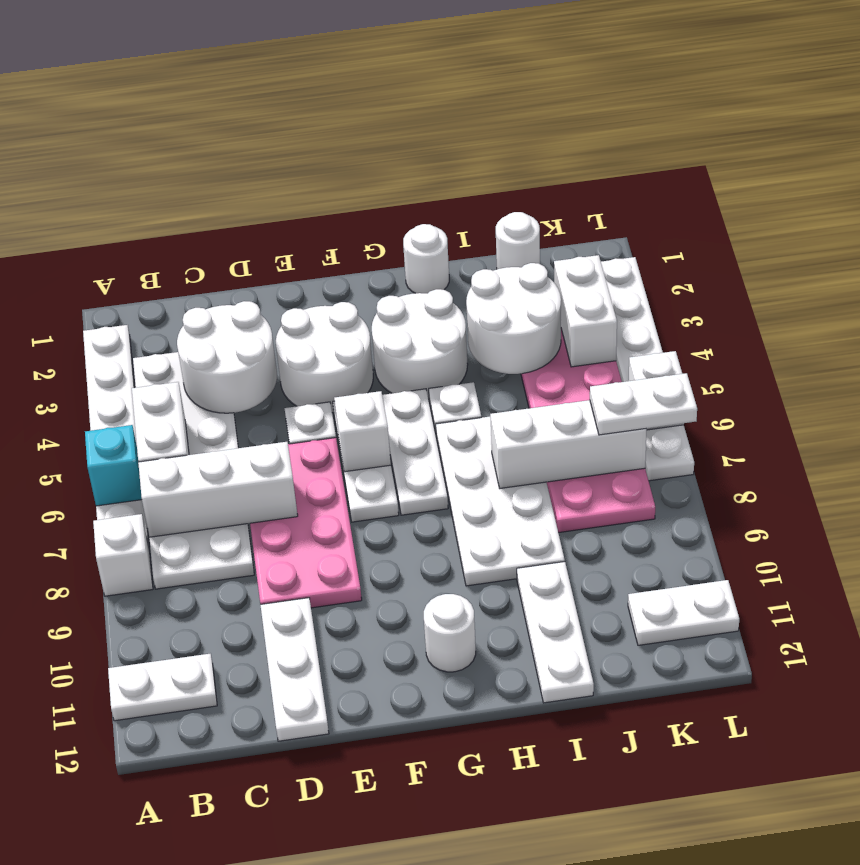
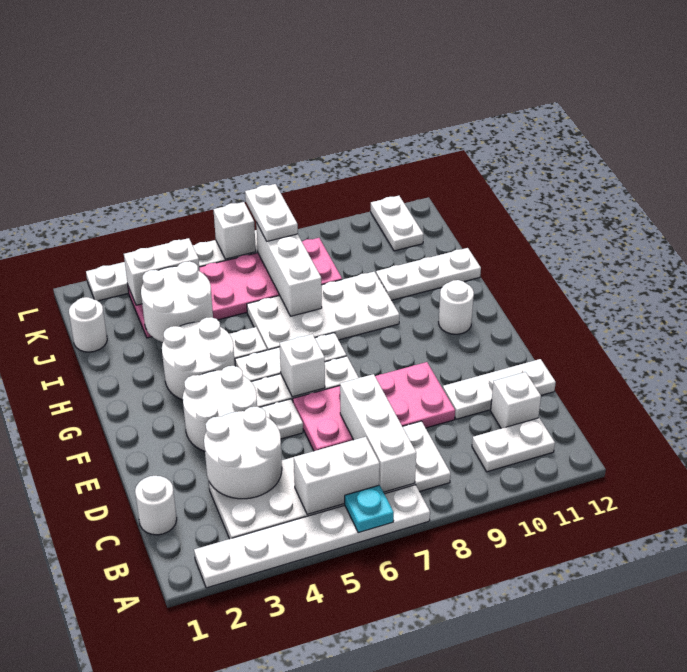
cyan brick A6 level 2 -> cyan plate A6 level 2
white brick A8 level 1 -> white brick C11 level 1
white plate A11:B11 level 1 -> white plate B10:B11 level 1
white round brick H1 level 1 -> white round brick C1 level 1

